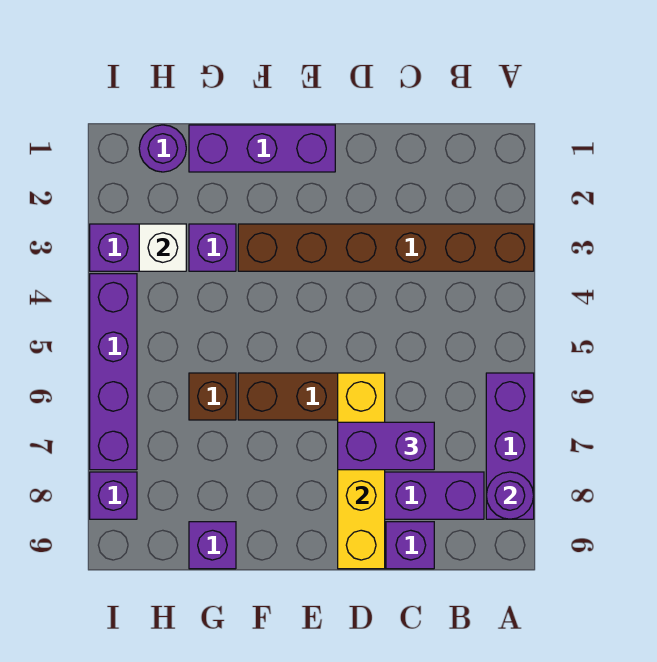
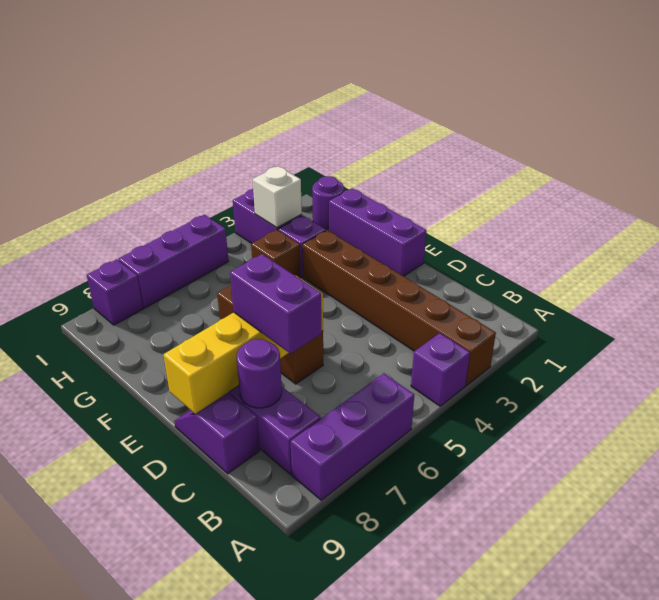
purple round brick A8 level 2 -> purple round brick C8 level 2
brown brick G6 level 1 -> brown brick G4 level 1
purple brick G9 level 1 -> purple brick A4 level 1
purple brick I4:I7 level 1 -> purple brick I5:I7 level 1

